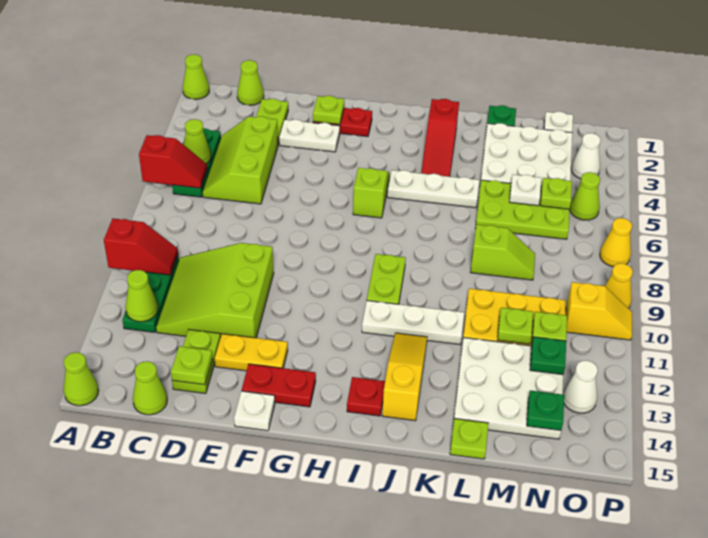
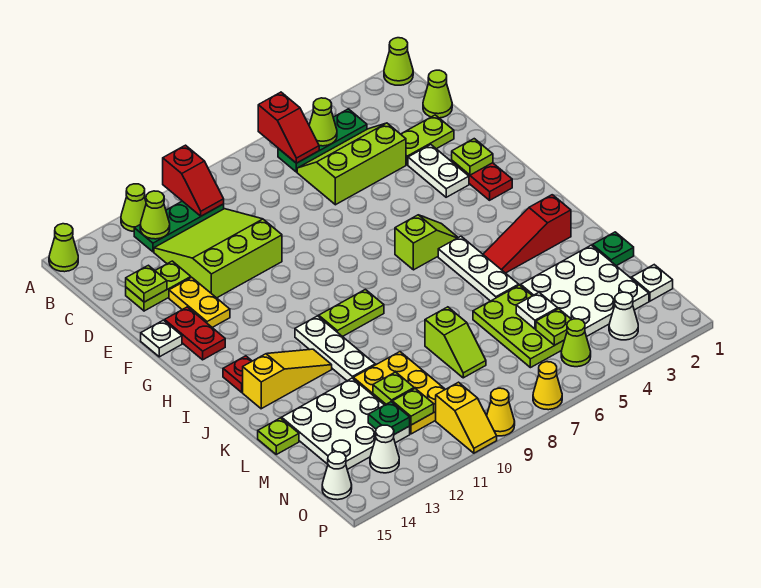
lime cone C15 level 1 -> lime cone A12 level 1
green plate N14 level 2 -> none
none -> white cone O15 level 1

